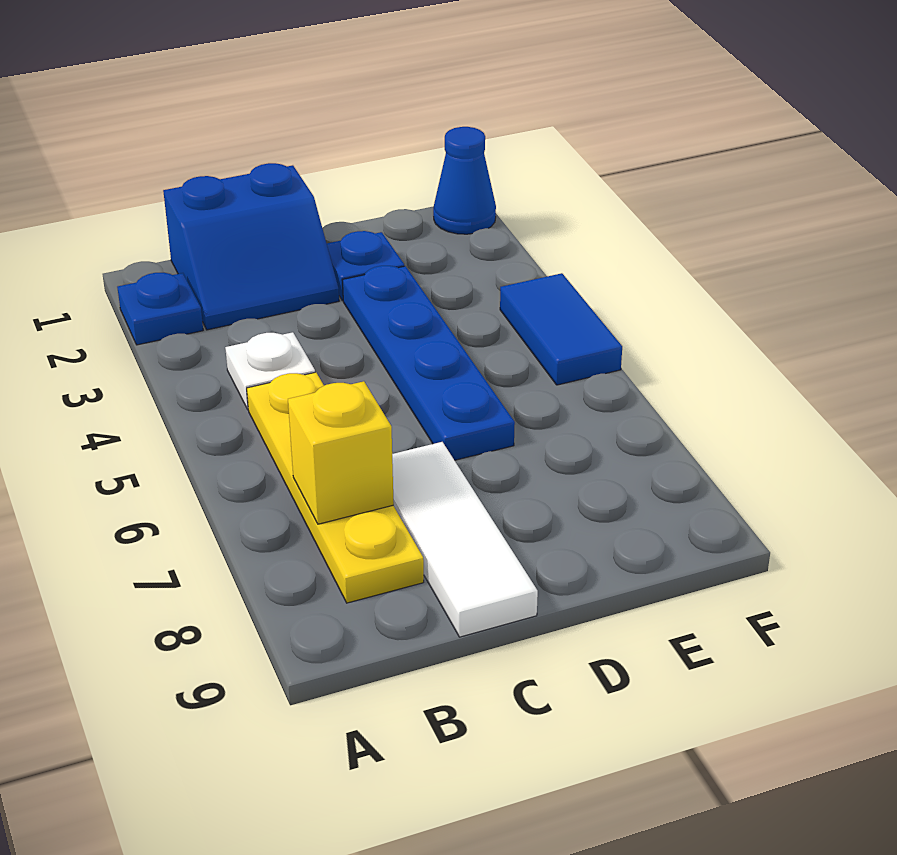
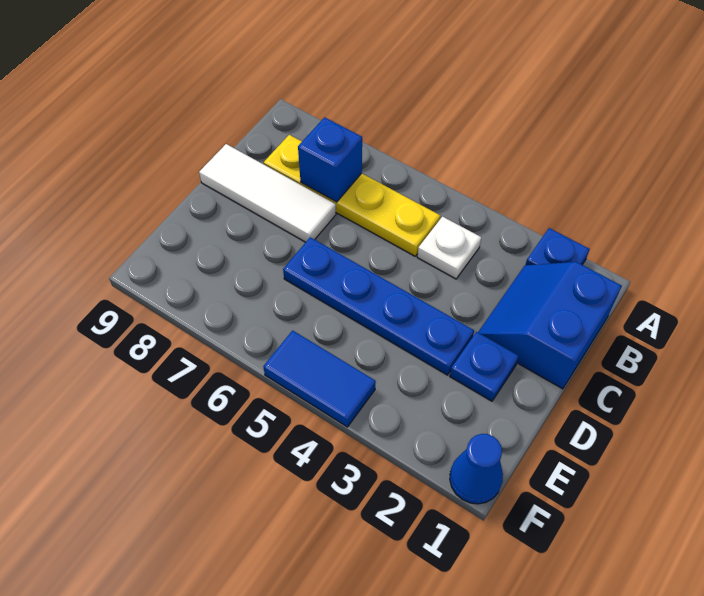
yellow brick B7 level 2 -> blue brick B7 level 2

